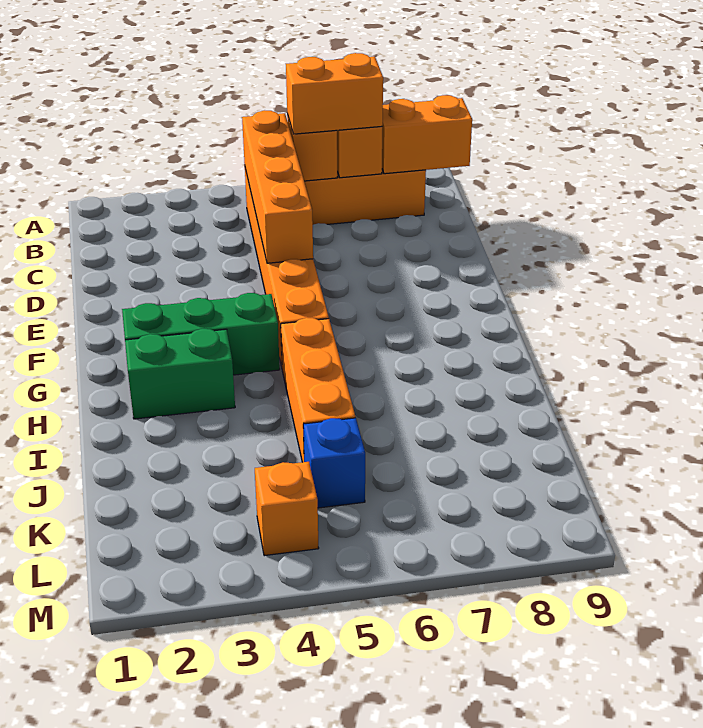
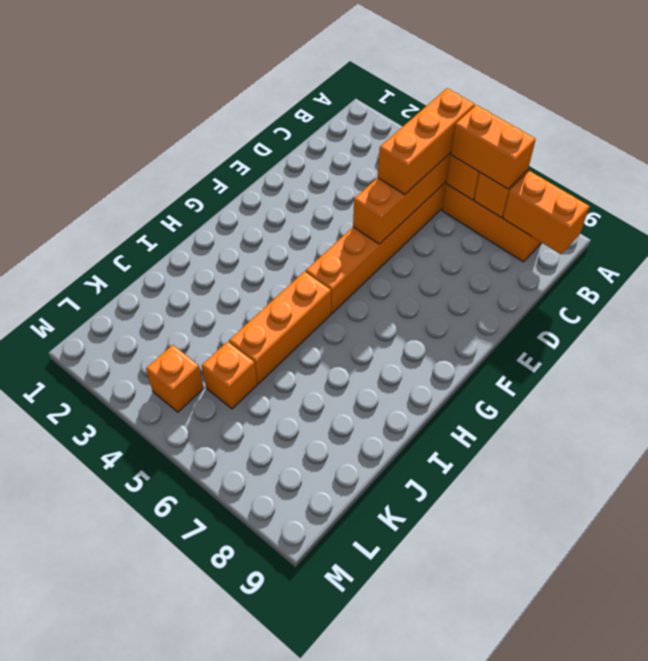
none -> orange brick B5:D5 level 3
green brick G2:G4 level 1 -> none
green brick H2:H3 level 1 -> none
blue brick K5 level 1 -> orange brick K5 level 1

